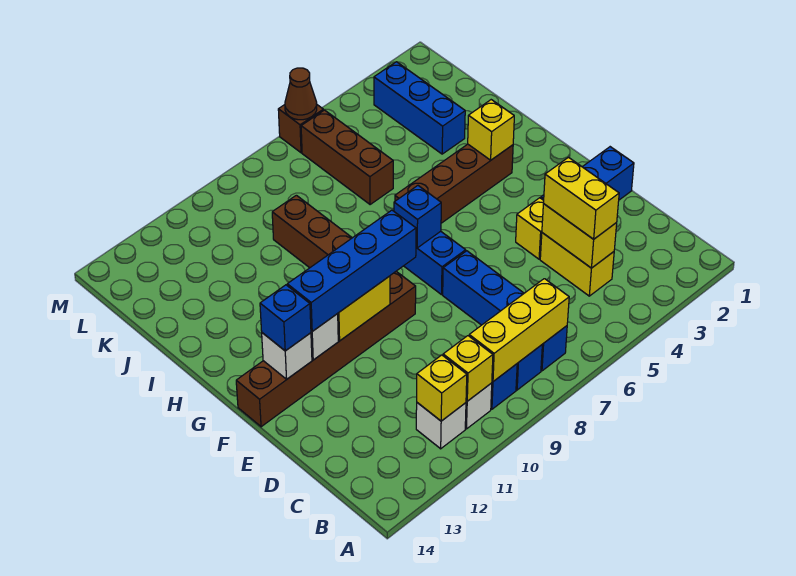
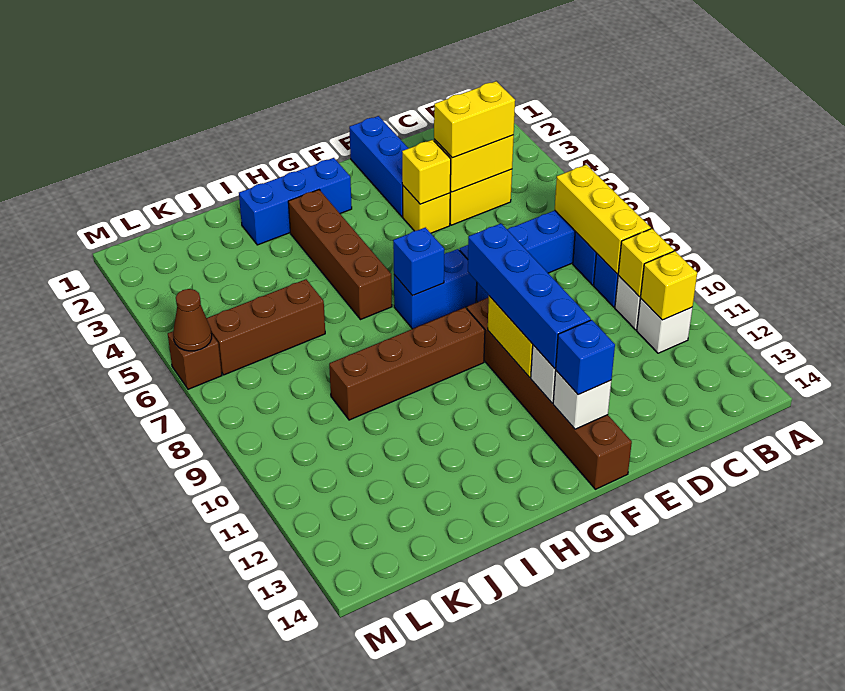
yellow brick H3 level 2 -> yellow brick E4 level 2
blue brick J3:L3 level 1 -> blue brick G2:I2 level 1

